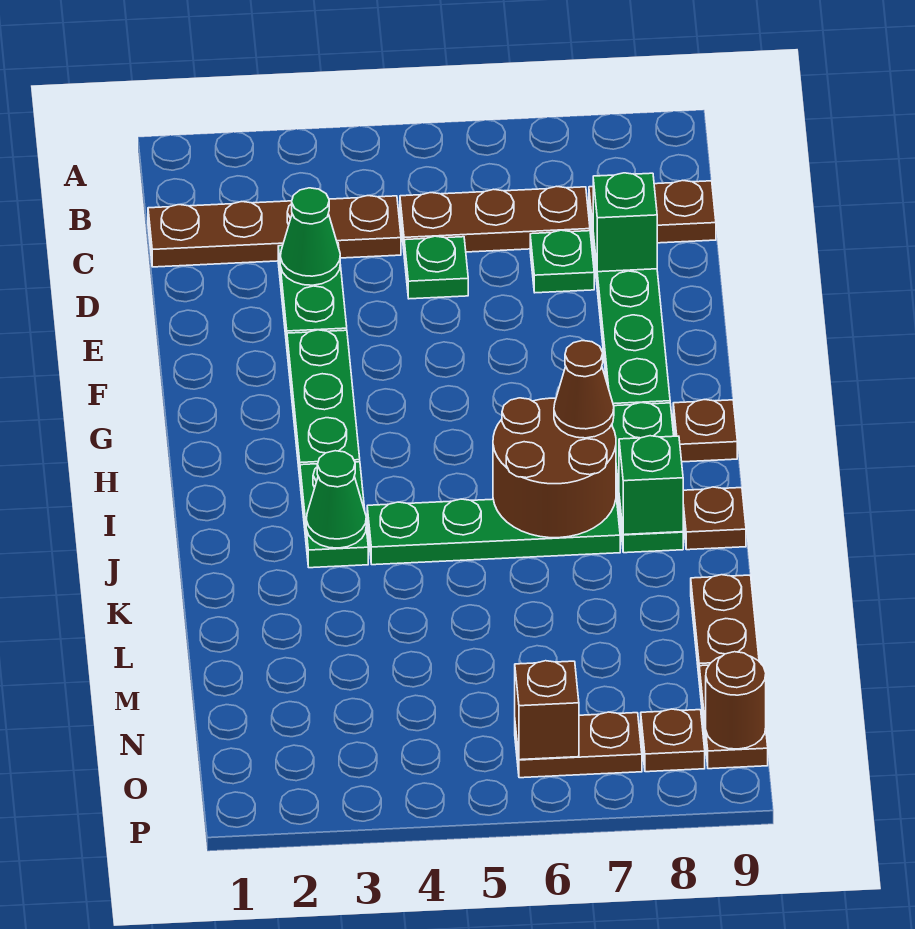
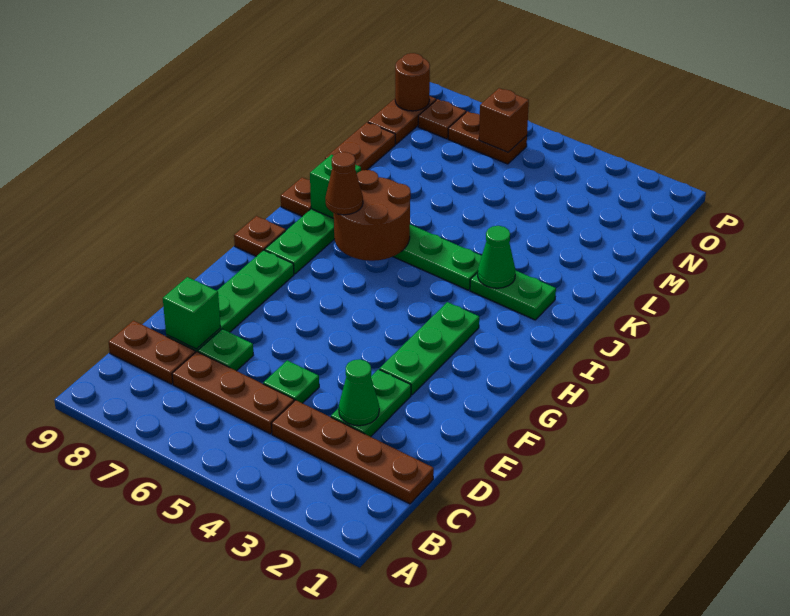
green plate I3:J3 level 1 -> green plate J2:J3 level 1

